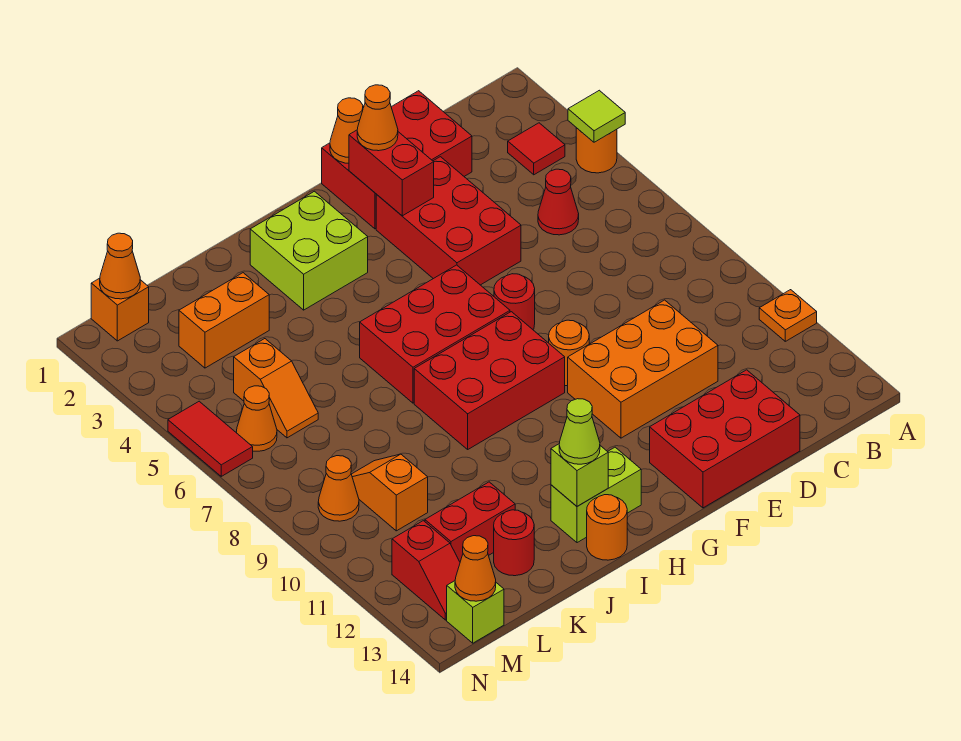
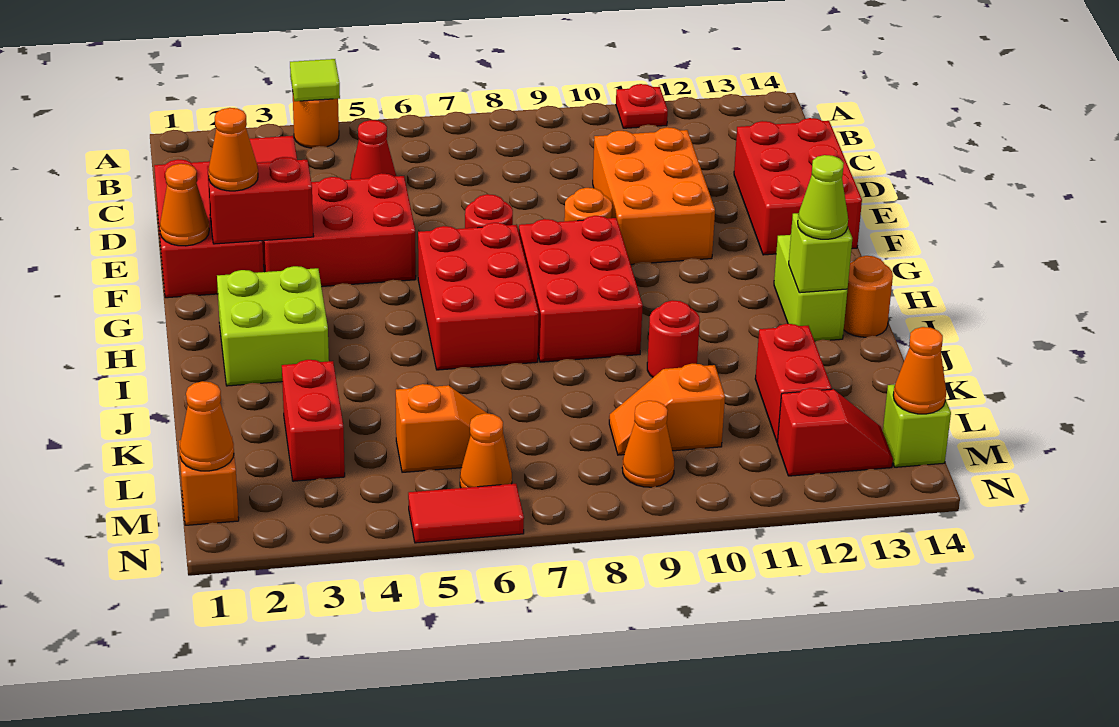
orange plate A11 level 1 -> red plate A11 level 1
orange brick K3:L3 level 1 -> red brick K3:L3 level 1
red round brick K13 level 1 -> red round brick J10 level 1

